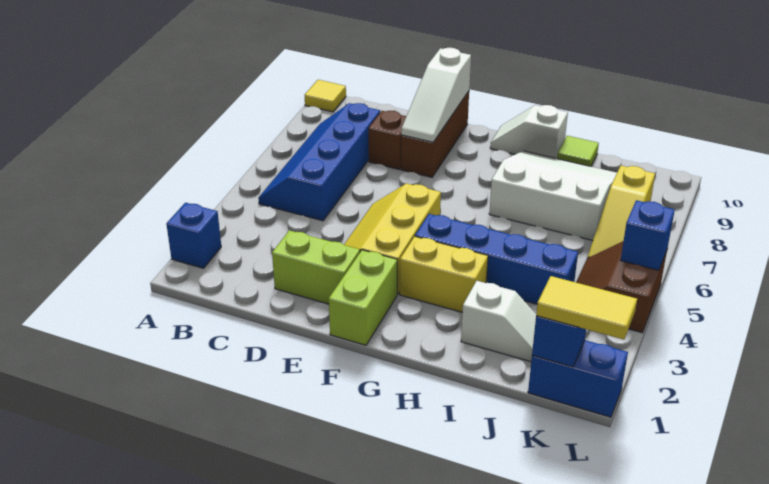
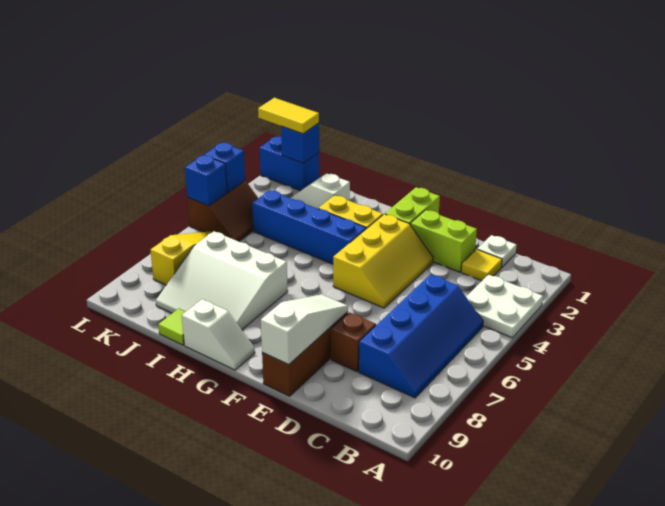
blue brick A2 level 1 -> blue brick L4 level 2
none -> white plate A3:B4 level 1
yellow tile A10 level 1 -> yellow tile C2 level 1
none -> white plate C1 level 1

